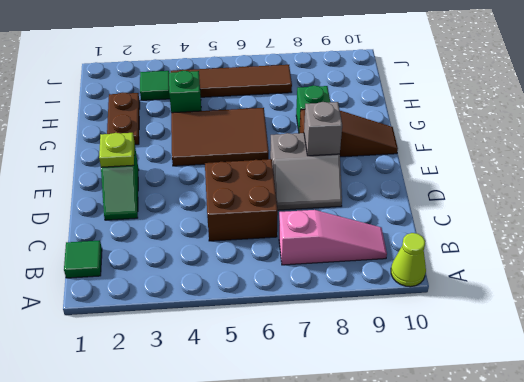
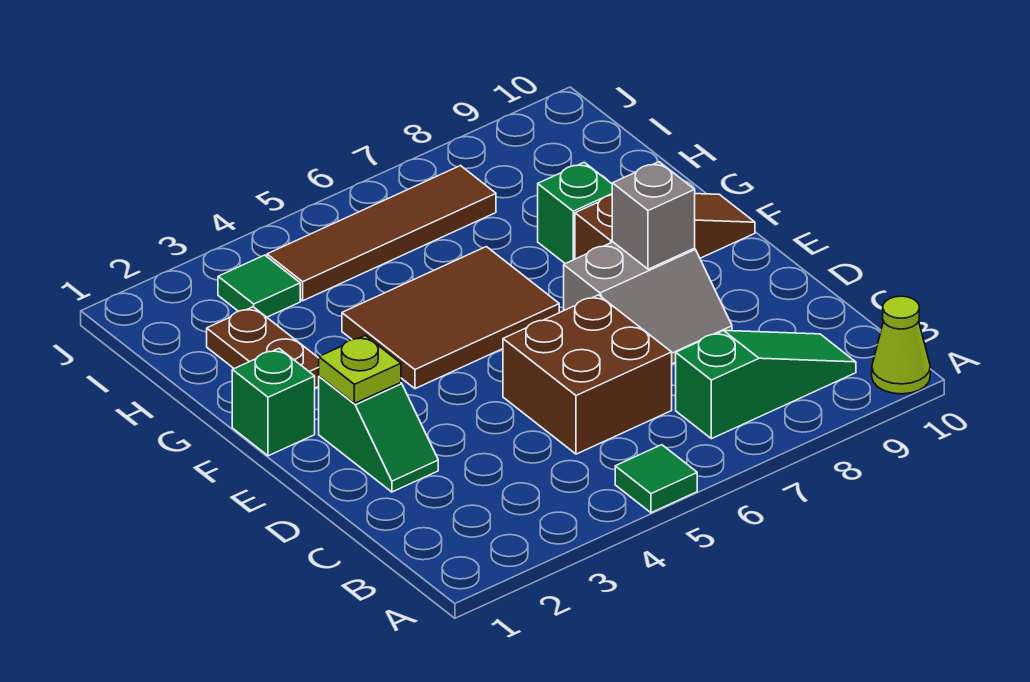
green tile B1 level 1 -> green tile A5 level 1
pink slope B7:B9 level 1 top 7 -> green slope B7:B9 level 1 top 7
green brick H4 level 1 -> green brick F1 level 1

